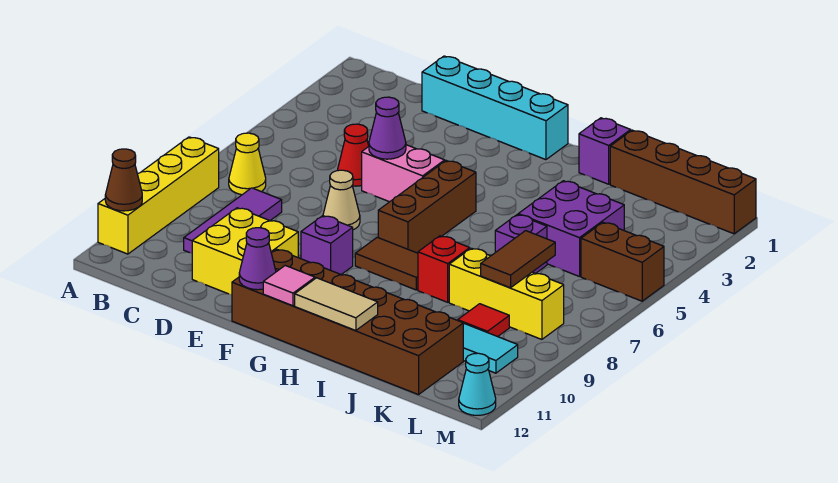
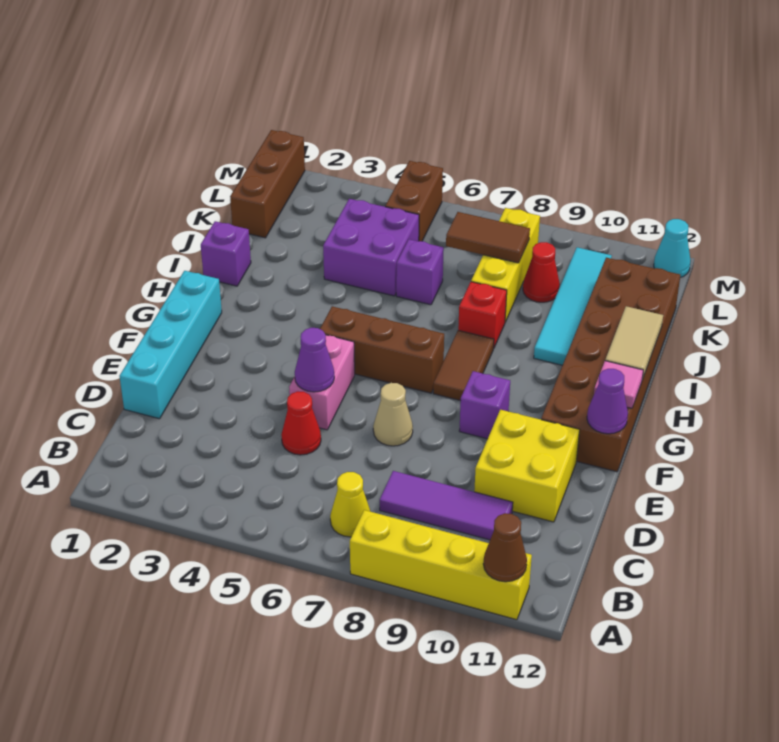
brown brick J1:M1 level 1 -> brown brick K1:M1 level 1
red tile K9 level 1 -> red cone K9 level 1

